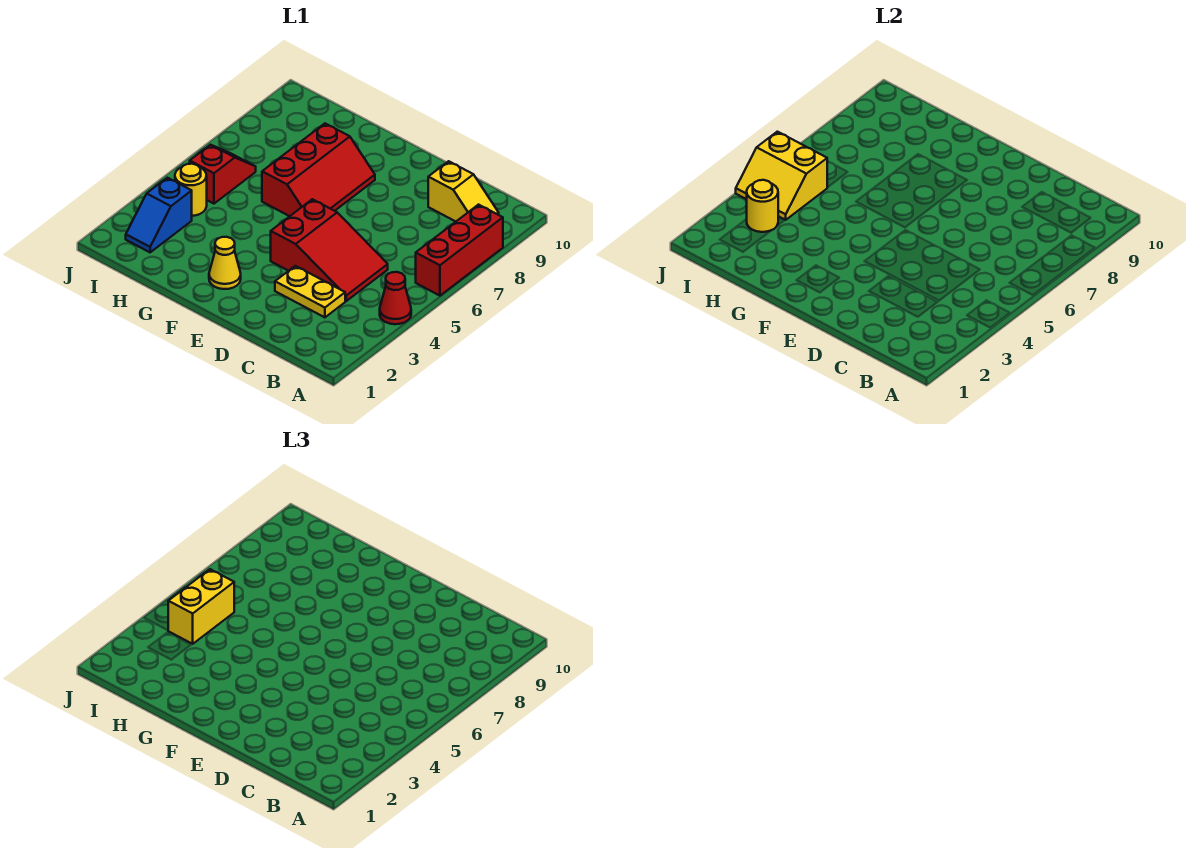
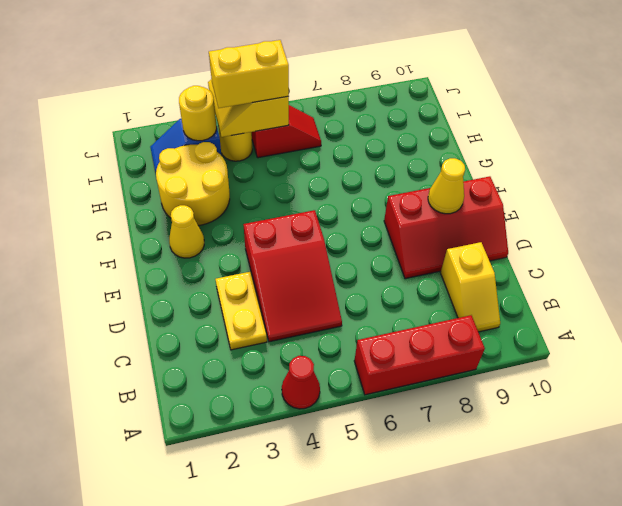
none -> yellow cone E9 level 2
red slope F6:G8 level 1 top G -> red slope D8:E10 level 1 top E
none -> yellow round brick G2:H3 level 1

